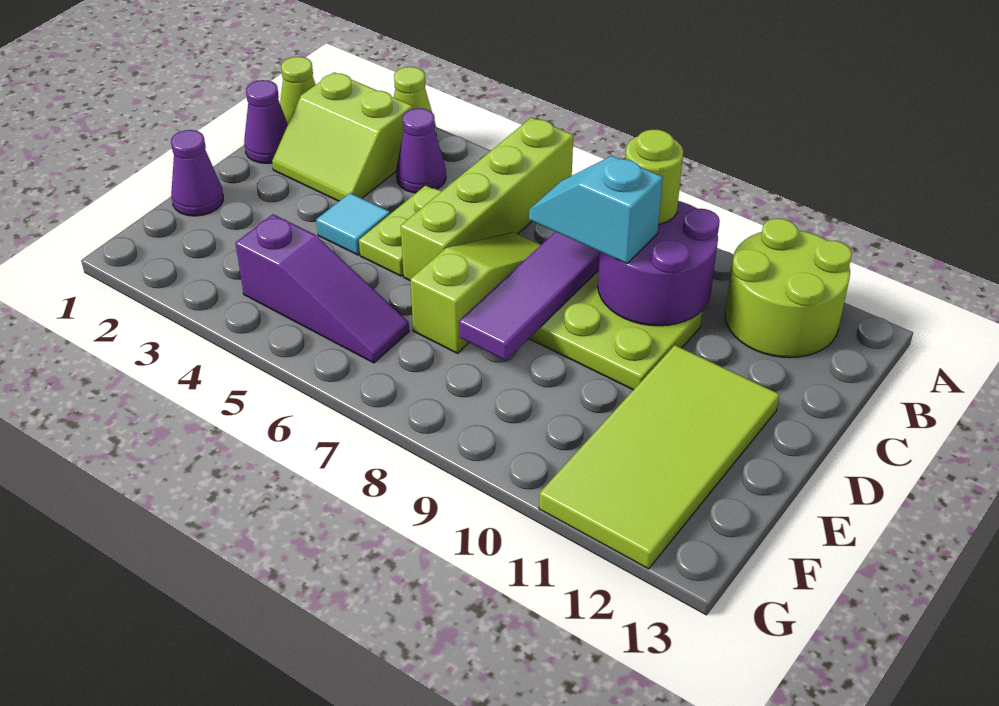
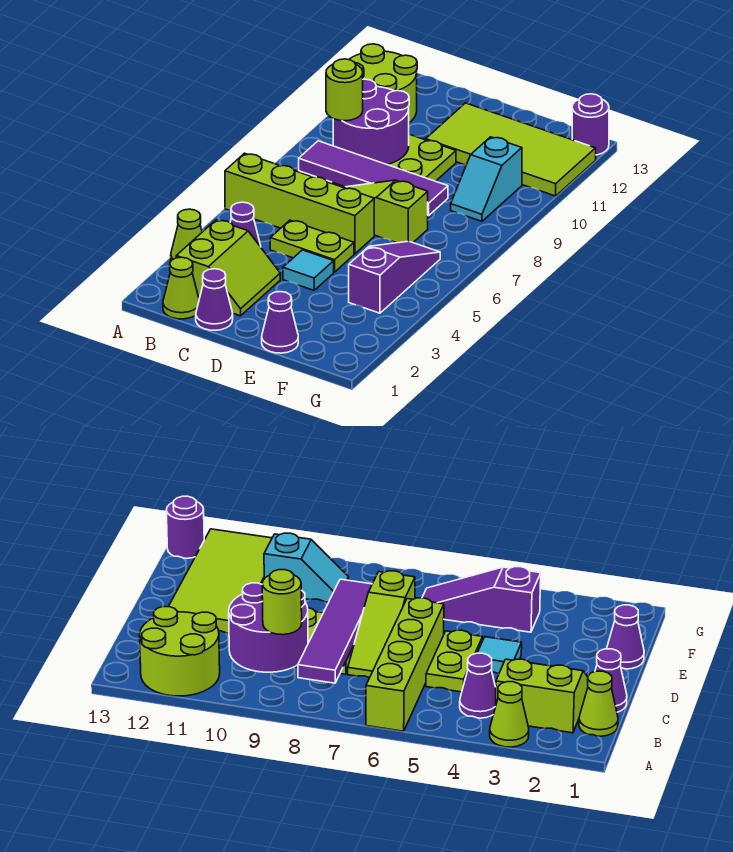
cyan slope C8:C9 level 3 top 9 -> cyan slope F9:F10 level 1 top 10
none -> purple round brick G13 level 1

